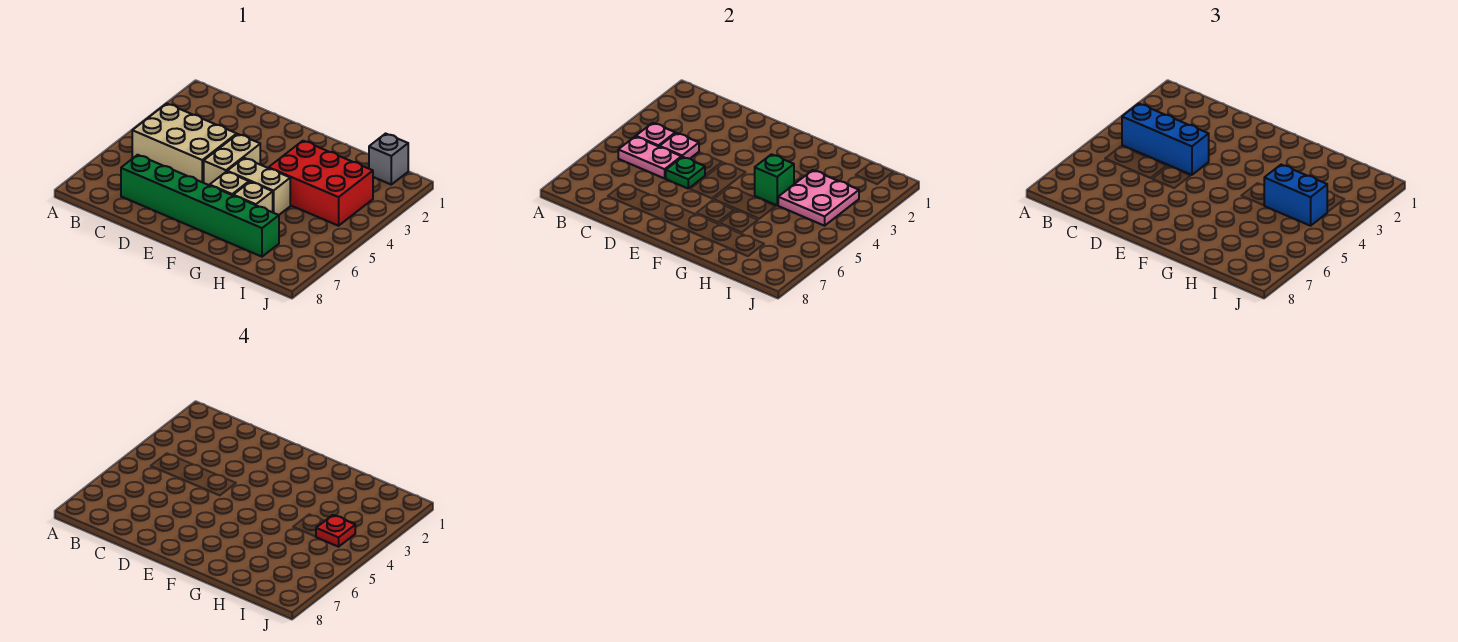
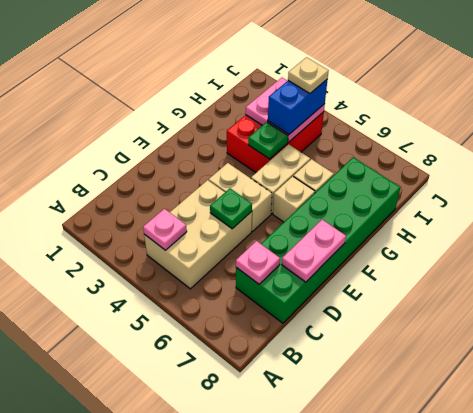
blue brick B4:D4 level 3 -> none
pink plate B5:C5 level 2 -> pink plate D8:E8 level 2
pink plate C4 level 2 -> pink plate C7 level 2
green brick C7:H7 level 1 -> green brick C7:H8 level 1
green brick G4 level 2 -> green plate G4 level 2
grey brick I1 level 1 -> none
red plate I4 level 4 -> tan plate I4 level 4

